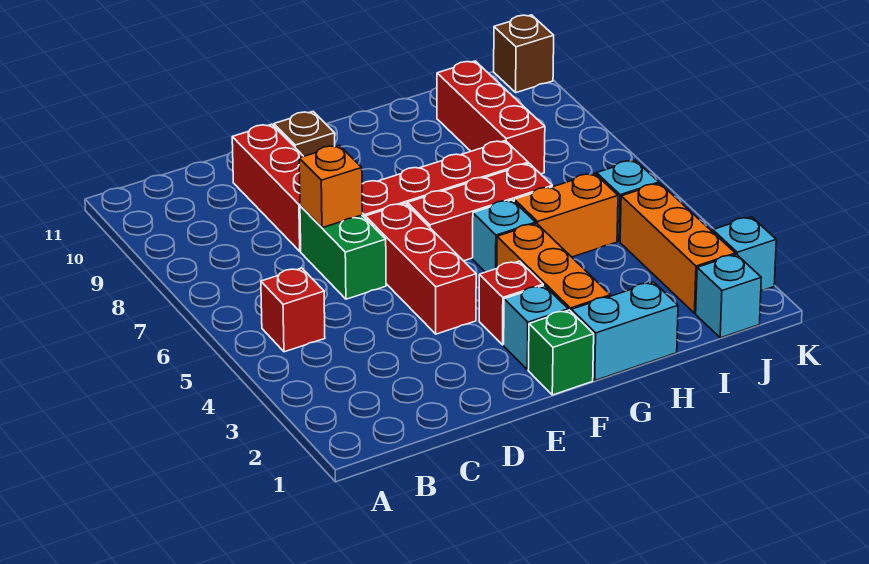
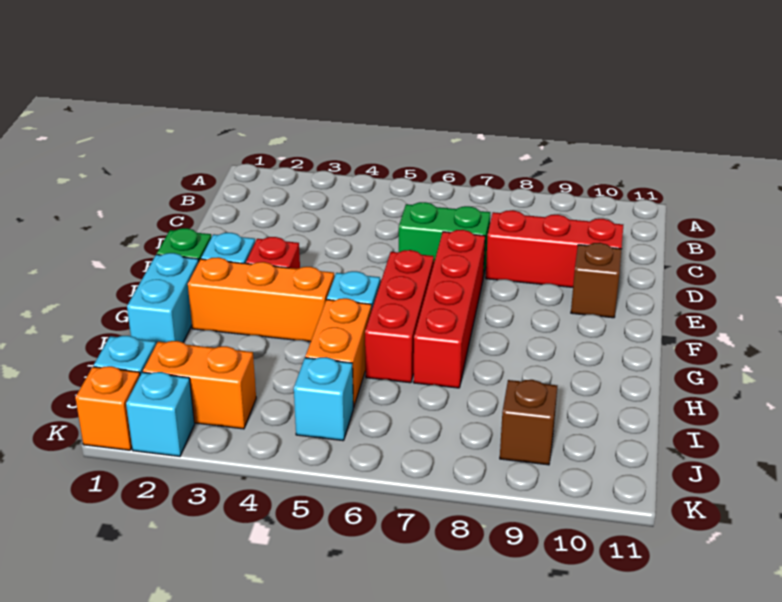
red brick B5 level 1 -> none
orange brick D7 level 2 -> orange brick K1 level 1
red brick E4:E6 level 1 -> none
red brick I8:I10 level 1 -> none
orange brick J2:J4 level 1 -> orange brick J2:J3 level 1
brown brick K11 level 1 -> brown brick J9 level 1

